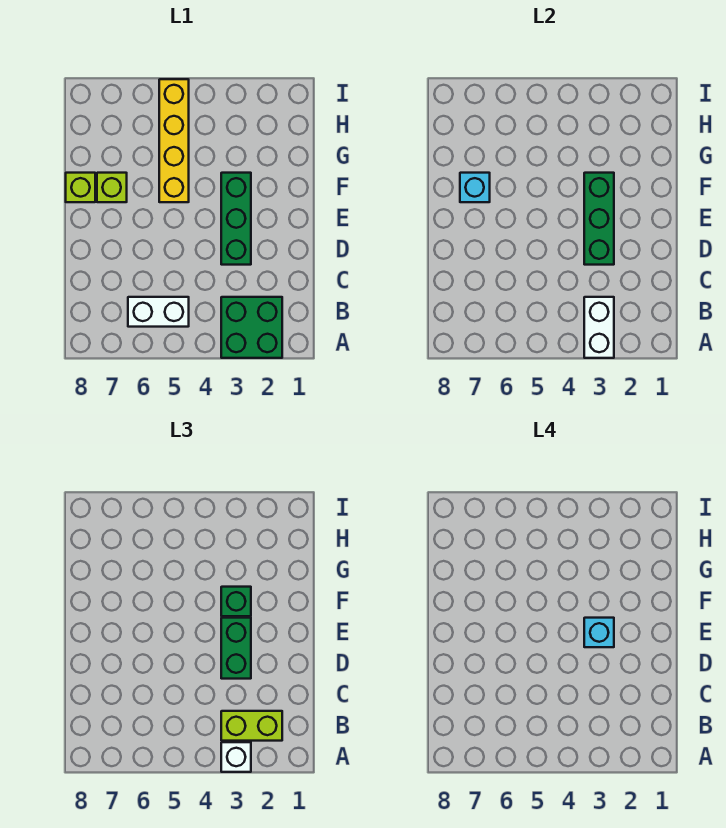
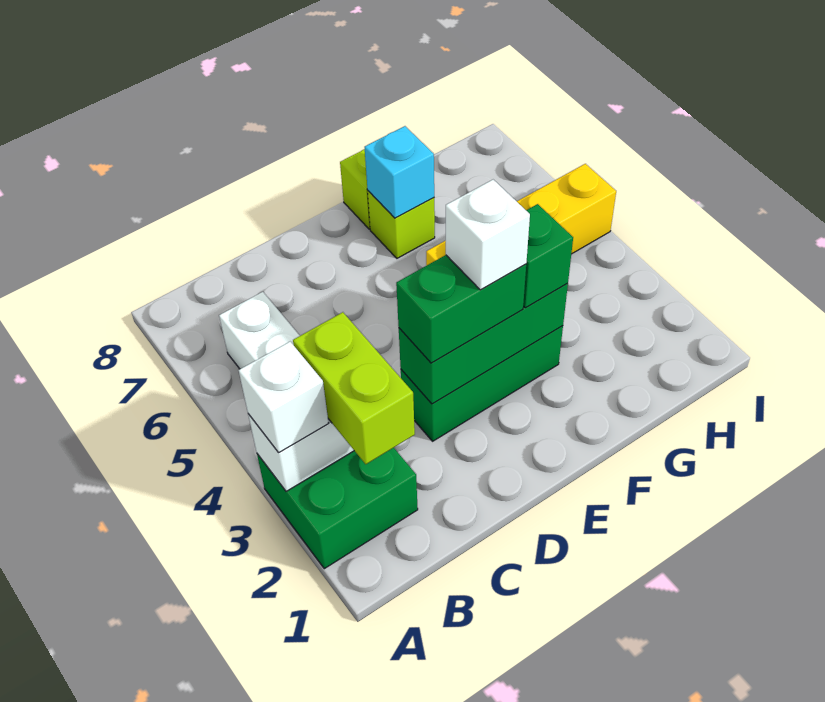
cyan brick E3 level 4 -> white brick E3 level 4

